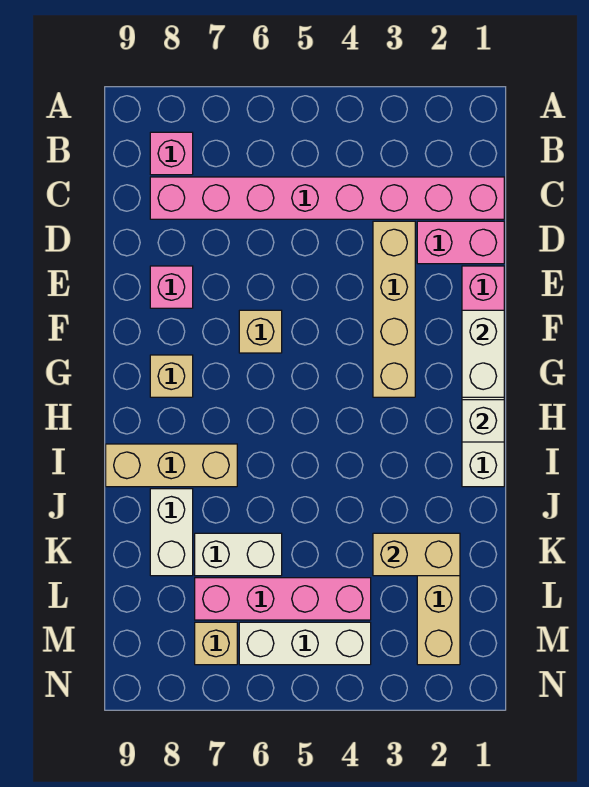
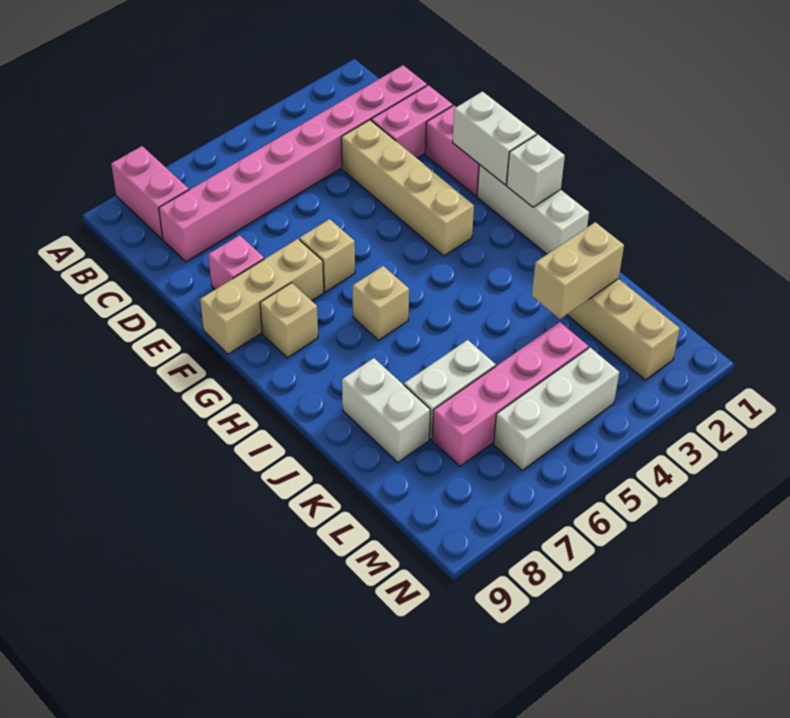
pink brick B8 level 1 -> pink brick A8:B8 level 1
tan brick I7:I9 level 1 -> tan brick F7:F9 level 1
tan brick M7 level 1 -> tan brick H6 level 1

